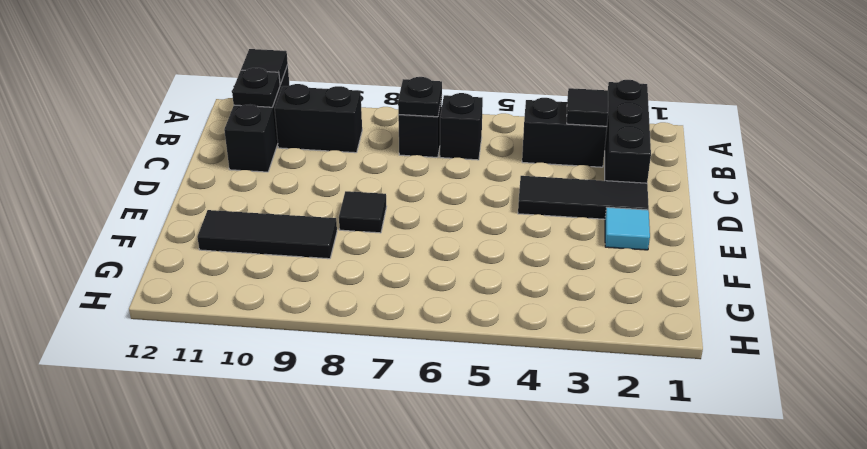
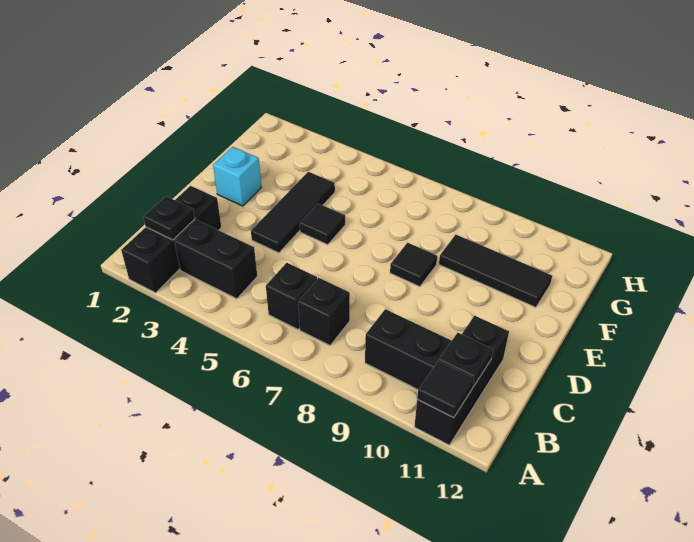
black tile B3 level 2 -> black tile E5 level 1
black plate B7 level 2 -> black plate B2 level 2
black tile D2:D4 level 1 -> black tile D4:F4 level 1
cyan tile E2 level 1 -> cyan brick E2 level 1

